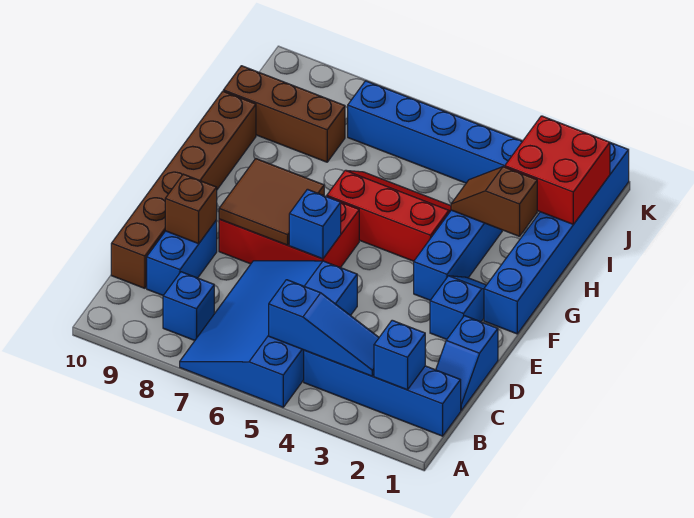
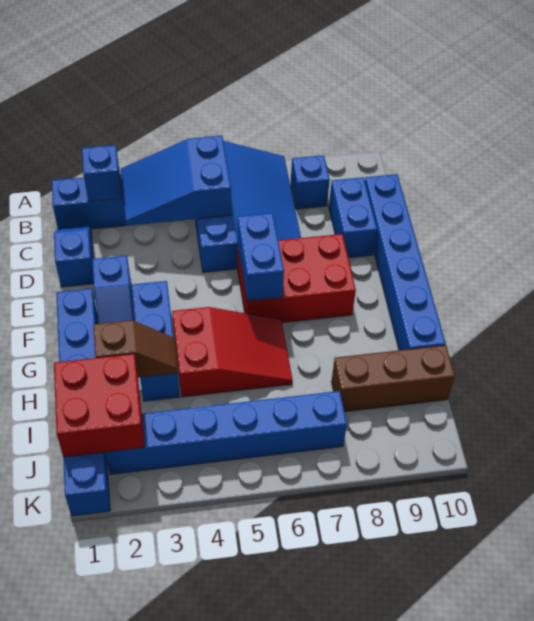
blue slope B3:B5 level 2 top 5 -> blue slope B3:C5 level 2 top 5
brown brick C10:H10 level 1 -> blue brick C10:H10 level 1
brown brick D9 level 2 -> none
blue brick E6 level 2 -> blue brick E6:F6 level 2
brown tile E7:F8 level 2 -> none
red slope G4:H6 level 1 top G -> red slope G4:H6 level 1 top 4

